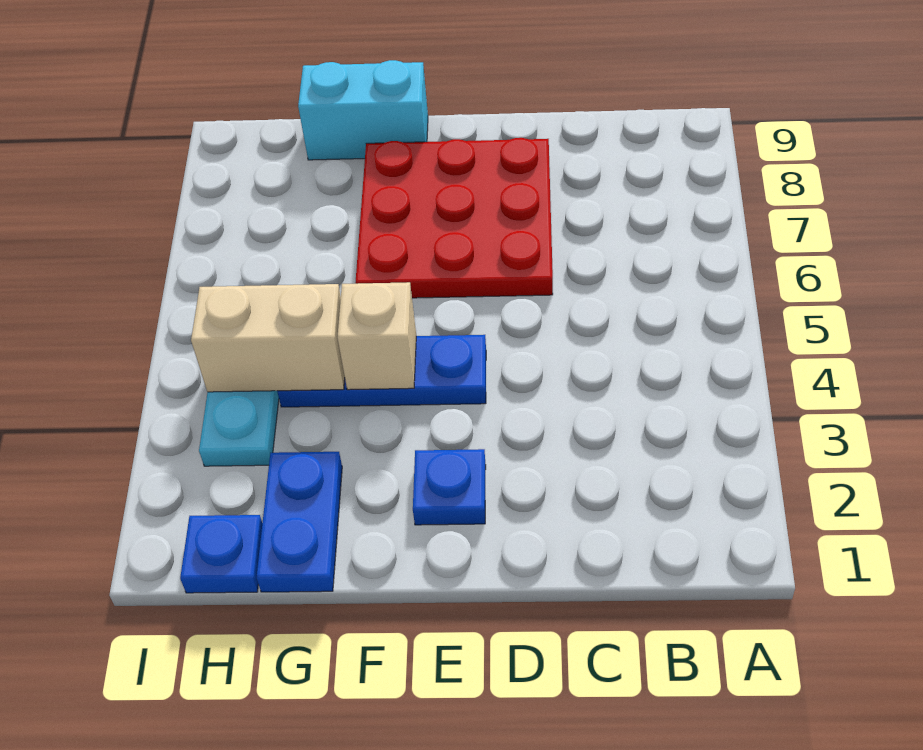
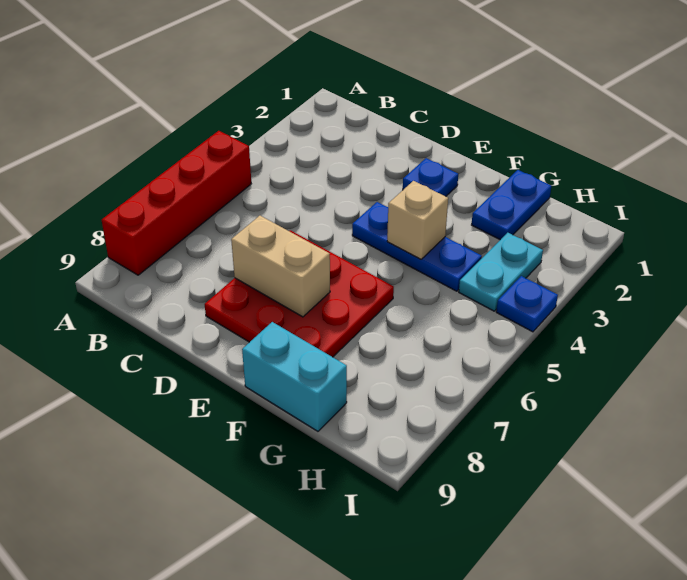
none -> red brick A5:A8 level 1
tan brick G4:H4 level 2 -> tan brick D7:E7 level 2
blue plate H1 level 1 -> blue plate I4 level 1

